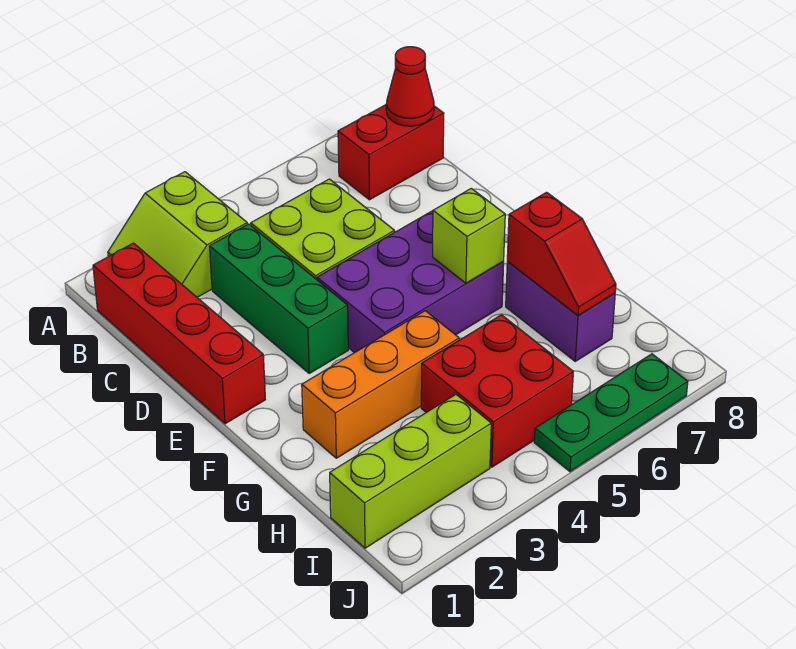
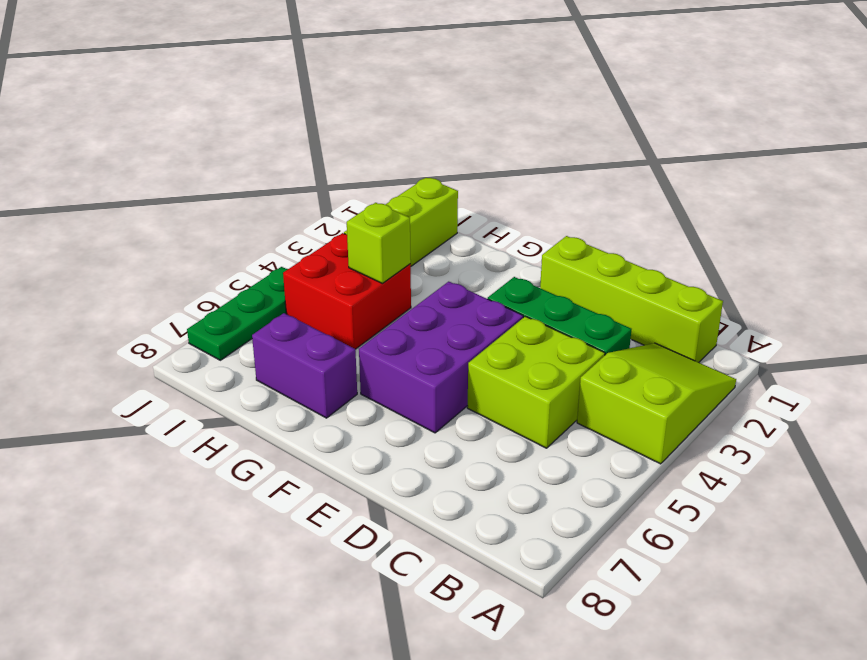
lime slope A2:B3 level 1 top 3 -> lime slope A2:B4 level 1 top 4
red brick B1:E1 level 1 -> lime brick B1:E1 level 1
red brick B7:B8 level 1 -> none
red cone B8 level 2 -> none
lime brick F6 level 2 -> lime brick H4 level 2
orange brick G2:G4 level 1 -> none
red slope G7:H7 level 2 top G -> none

